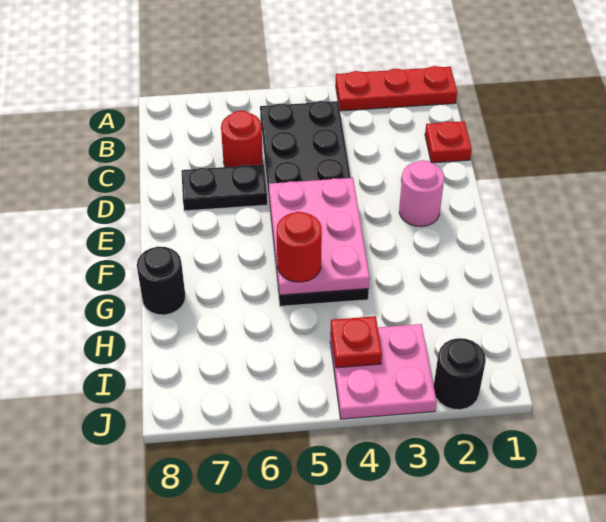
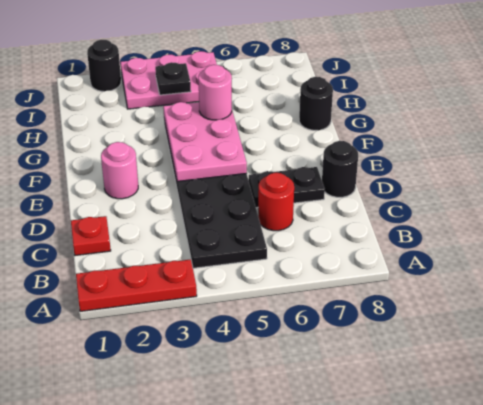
none -> black round brick D8 level 1
red round brick G5 level 3 -> pink round brick G5 level 3
pink plate I3:J4 level 1 -> pink plate I3:J5 level 1
red plate I4 level 2 -> black plate I4 level 2

